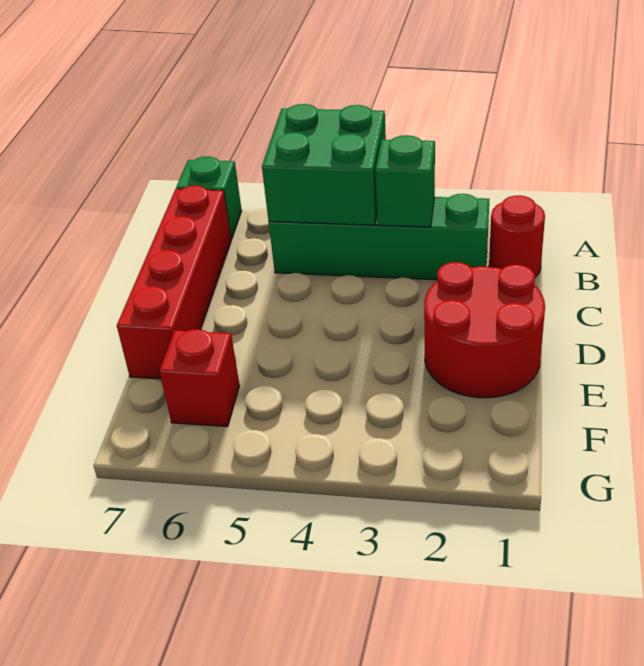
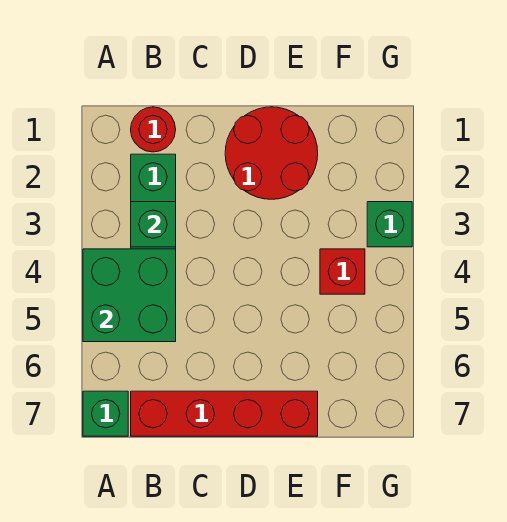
red brick F6 level 1 -> red brick F4 level 1
none -> green brick G3 level 1

